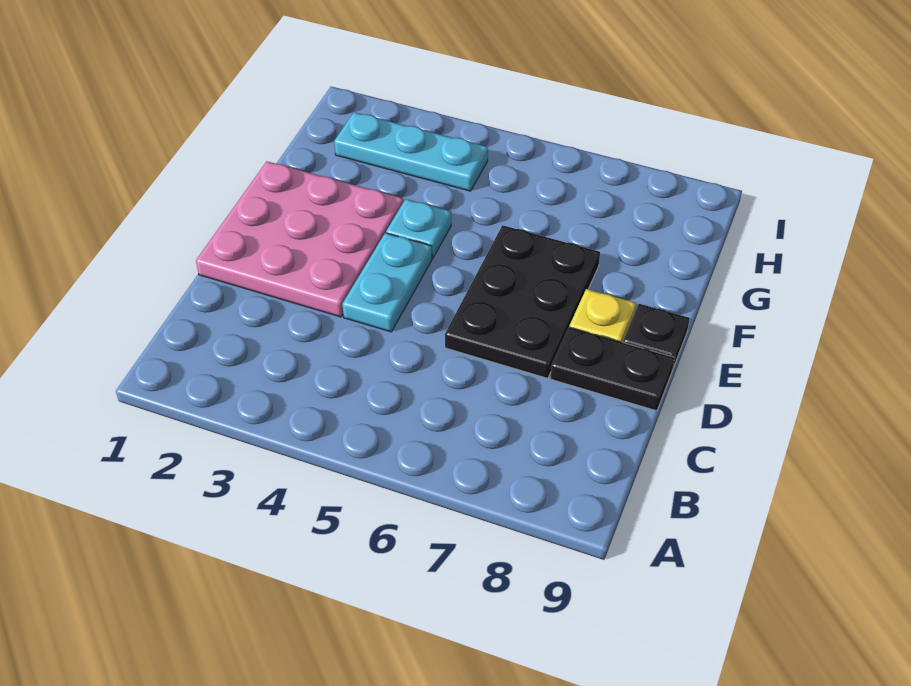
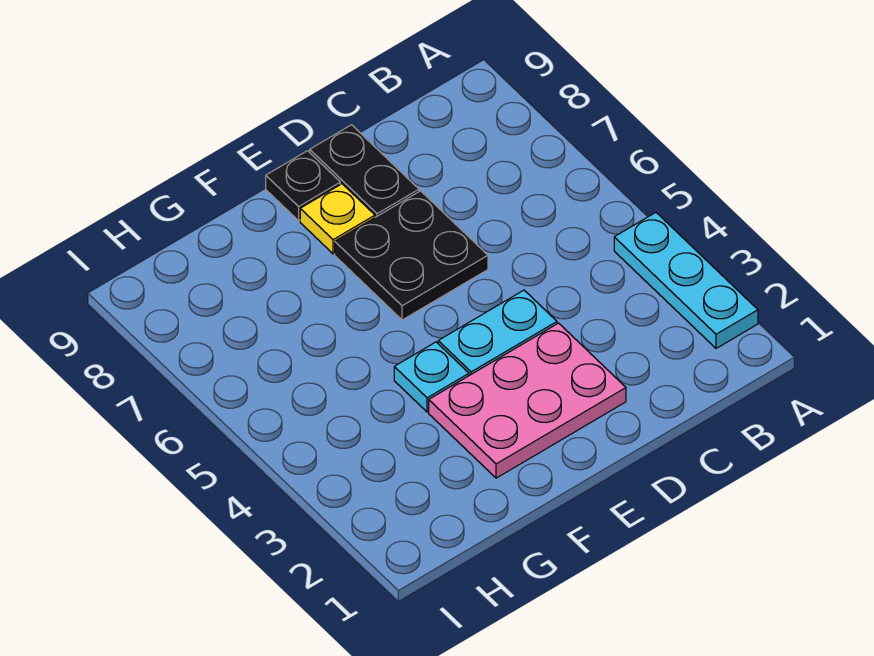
pink plate D1:F3 level 1 -> pink plate D2:F3 level 1
black plate D6:F7 level 1 -> black plate D6:E7 level 1
cyan plate H2:H4 level 1 -> cyan plate A2:A4 level 1

